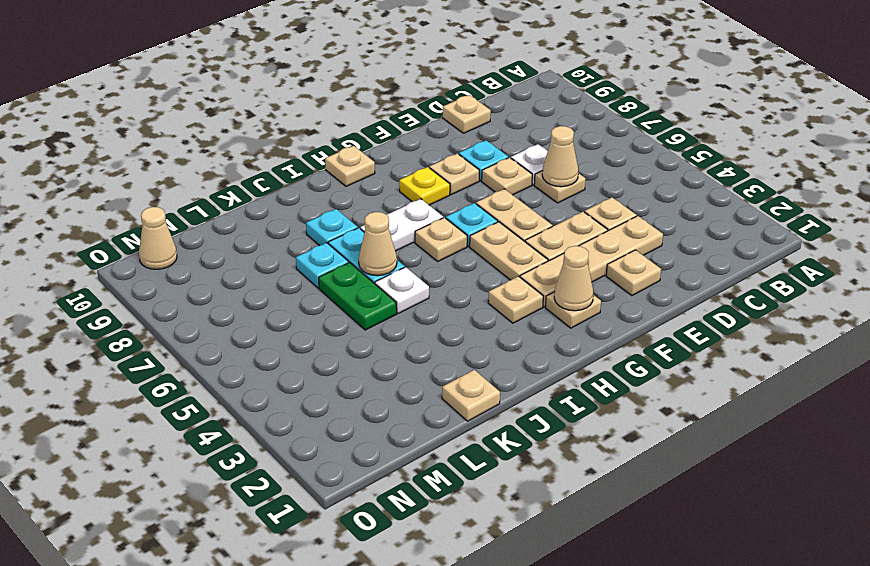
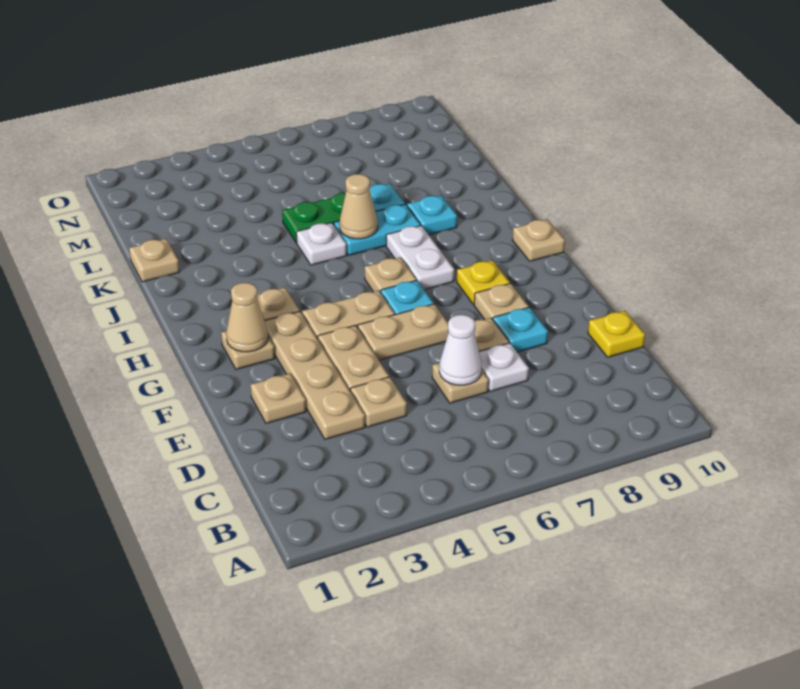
tan cone D6 level 2 -> white cone D6 level 2
tan plate D10 level 1 -> yellow plate D10 level 1
tan cone N10 level 1 -> none

